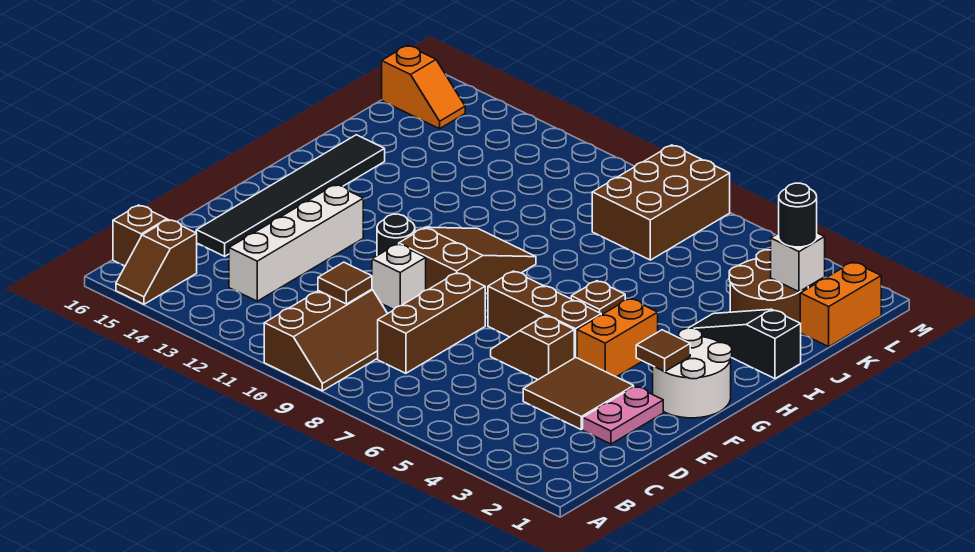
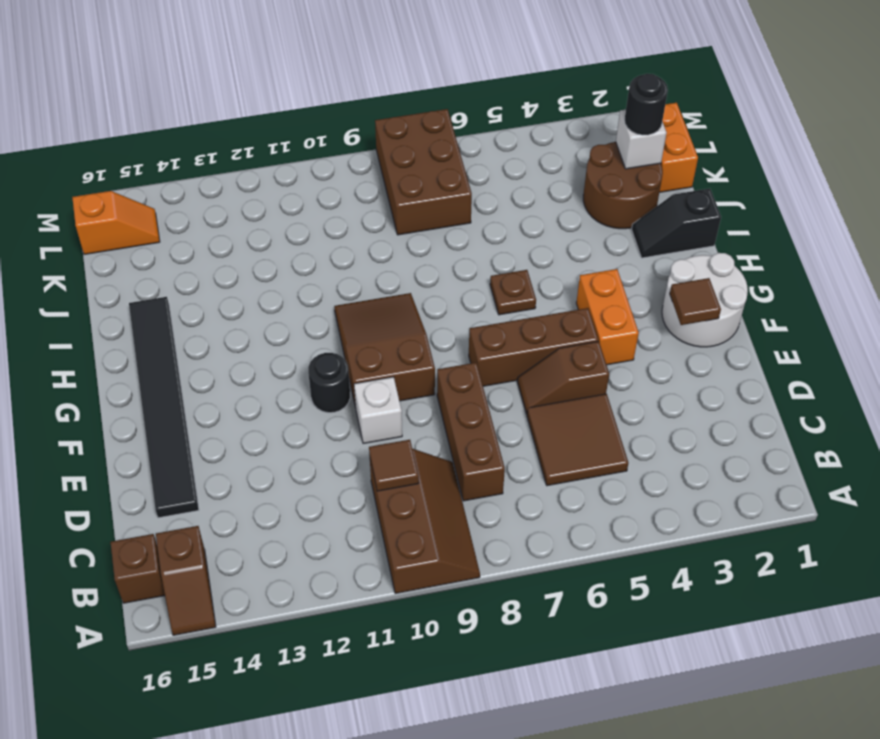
white brick C13:F13 level 1 -> none
pink plate D2:E2 level 1 -> none
brown tile D3:E4 level 1 -> brown tile C5:D6 level 1
black slope I1:I3 level 1 top 1 -> black slope I1:I2 level 1 top 1

